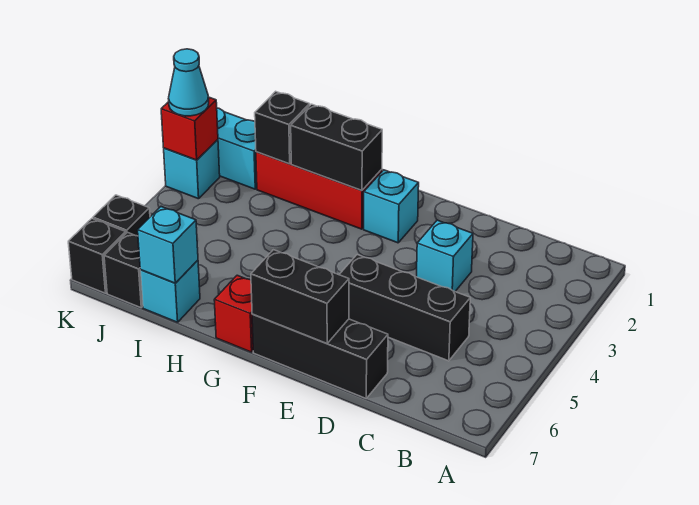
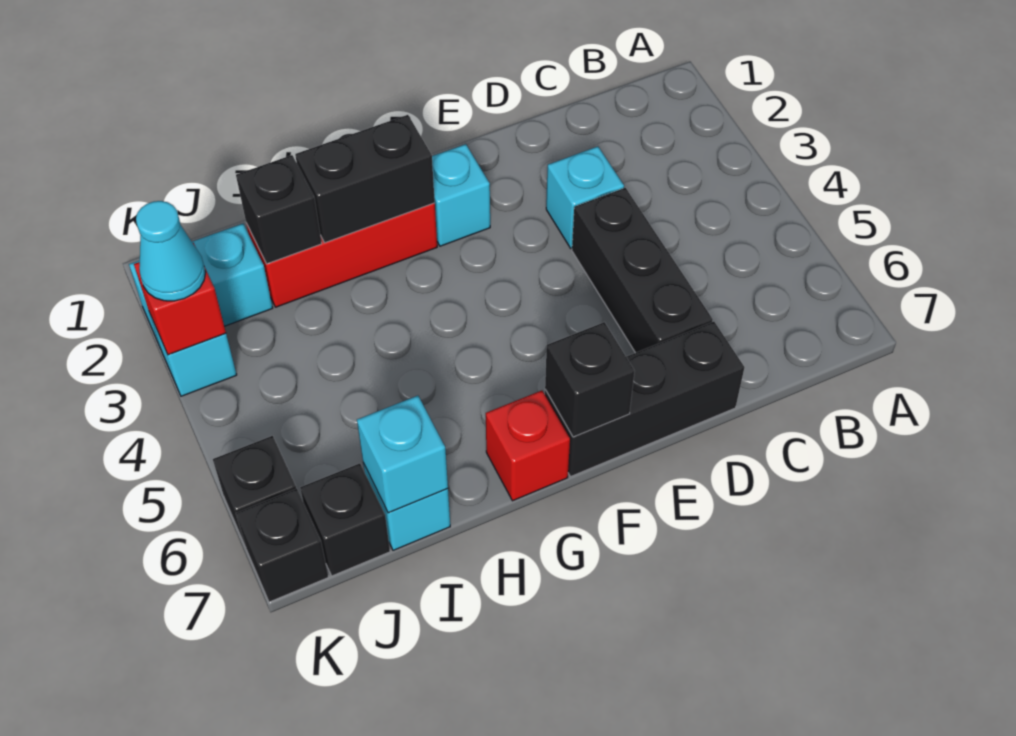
black brick C5:E5 level 1 -> black brick D4:D6 level 1
black brick E7:F7 level 2 -> black brick F7 level 2

